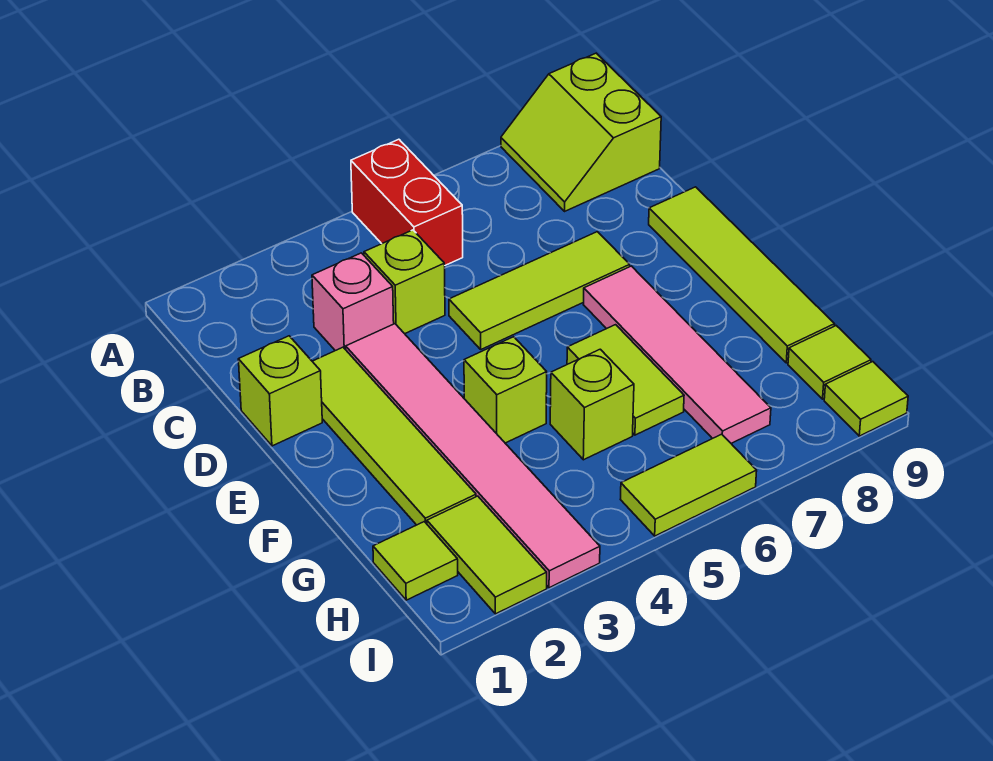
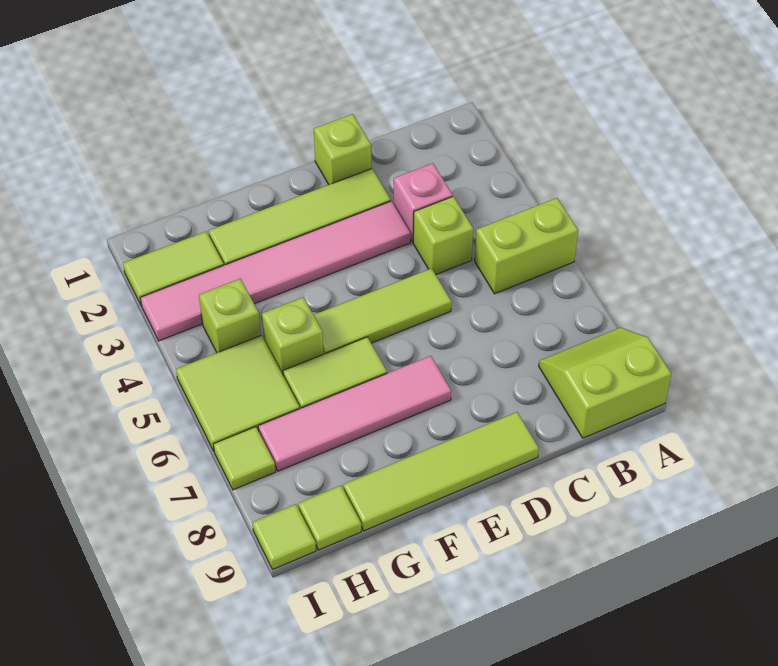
red brick A5:B5 level 1 -> lime brick A5:B5 level 1
lime tile D5:D7 level 1 -> lime tile D5:F5 level 1
lime brick F4 level 1 -> lime brick H4 level 1
lime tile H1 level 1 -> lime tile I7 level 1
lime tile I5:I6 level 1 -> lime tile H5:I6 level 1

